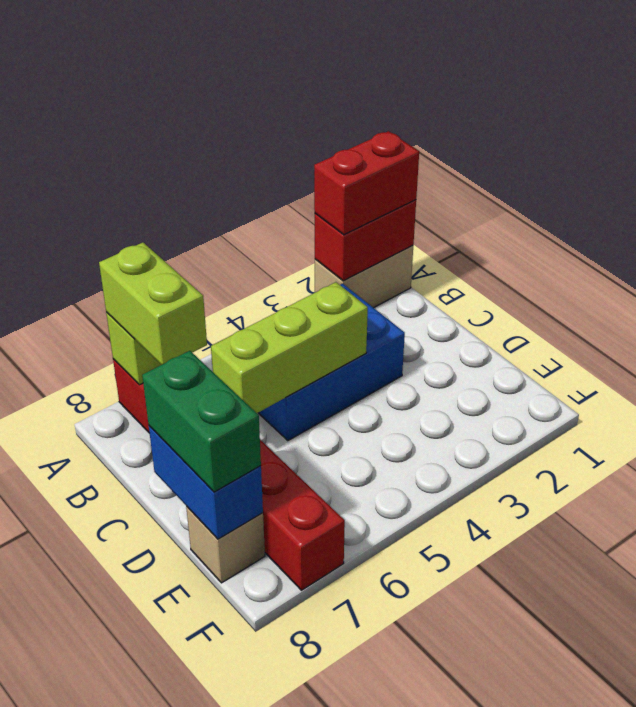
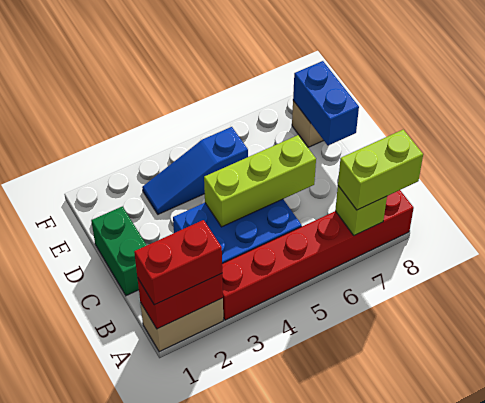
red brick A7:F7 level 1 -> red brick A3:A8 level 1
lime brick A7:B7 level 3 -> lime brick A7:A8 level 3
green brick D8:E8 level 3 -> green brick C1:D1 level 1
none -> blue slope E3:E5 level 1 top 5

